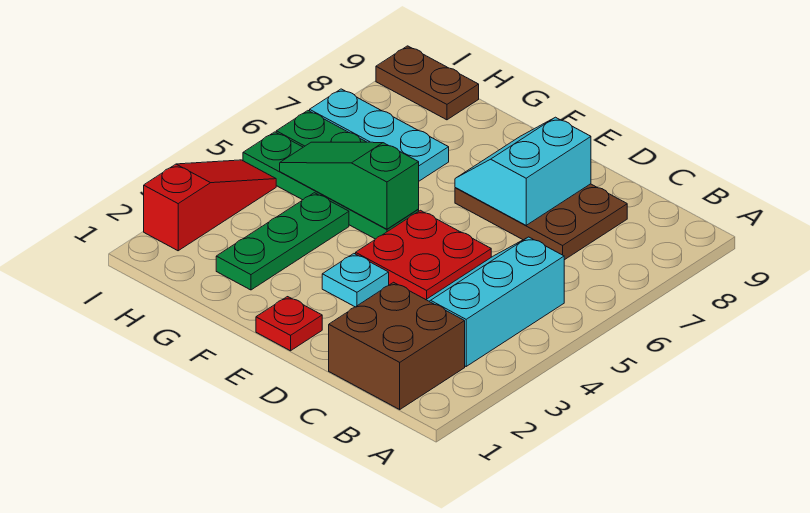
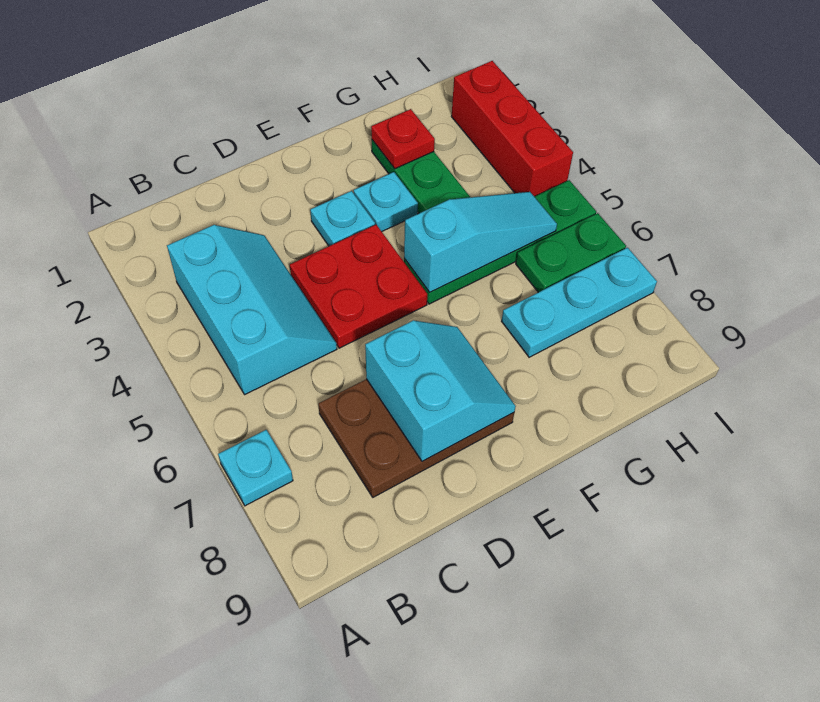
none -> cyan plate A7 level 1
brown brick B1:C2 level 1 -> none
red plate E1 level 1 -> red plate G2 level 2
none -> cyan plate F3 level 1
green slope F5:H5 level 2 top F -> cyan slope F5:H5 level 2 top F
brown plate H9:I9 level 1 -> none
red slope I2:I4 level 1 top 2 -> red brick I2:I4 level 1

